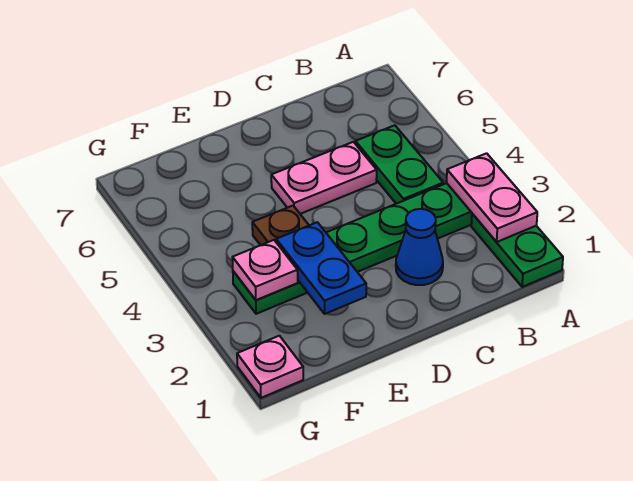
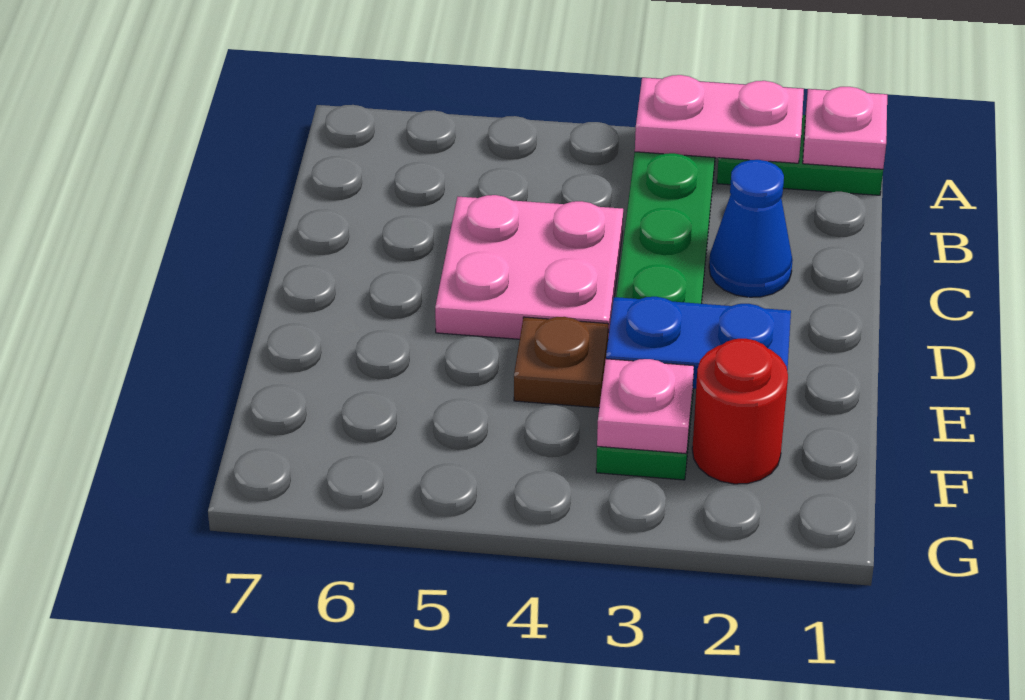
green plate B4:B5 level 1 -> none
pink plate C5:D5 level 1 -> pink plate C4:D5 level 1
none -> red round brick F2 level 1
pink plate G1 level 1 -> pink plate A1 level 2

